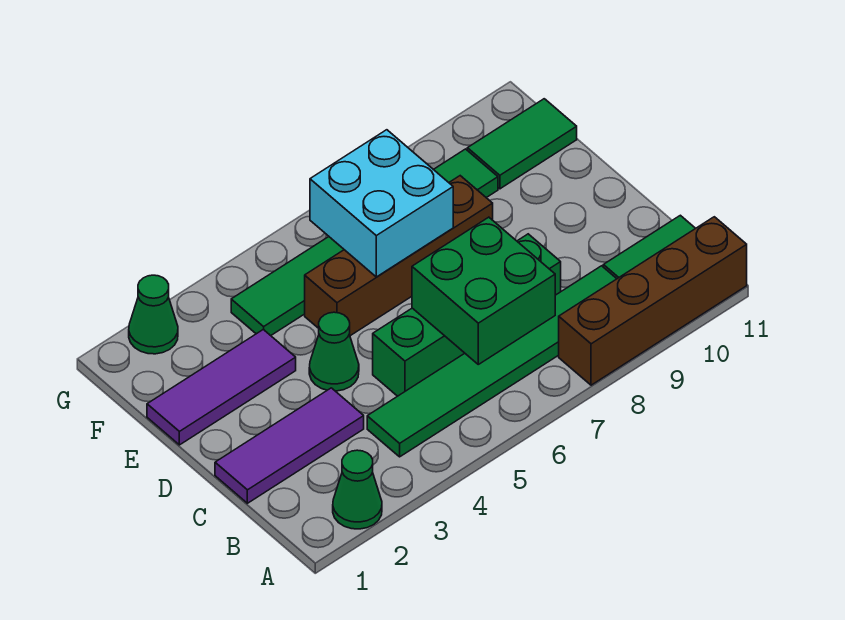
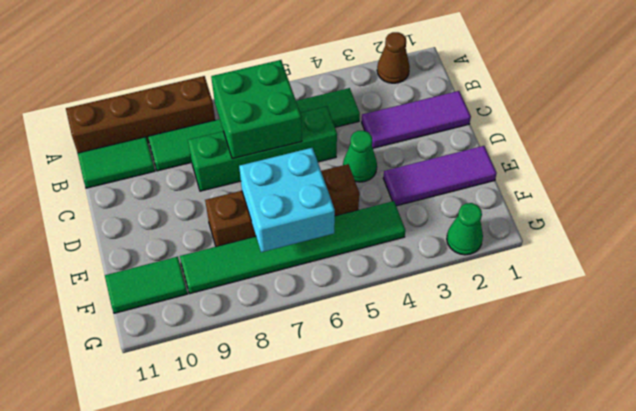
green cone A2 level 1 -> brown cone A2 level 1

